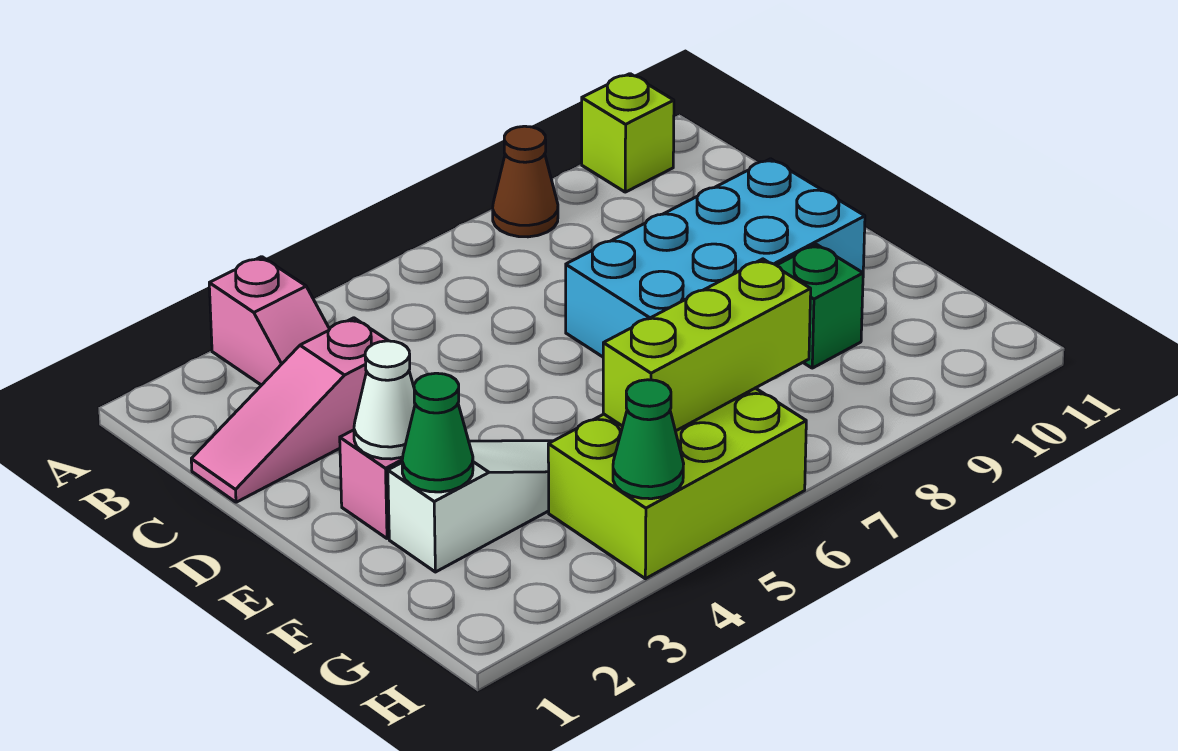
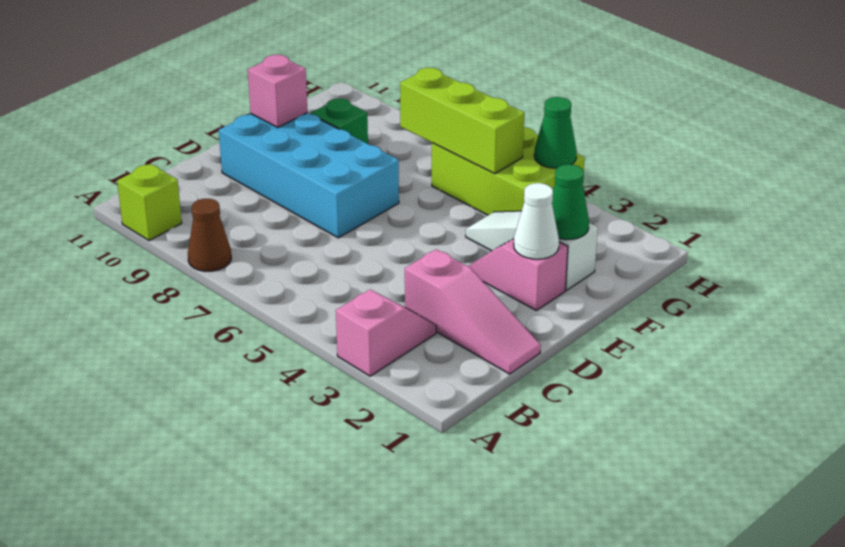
none -> pink brick E10 level 2

